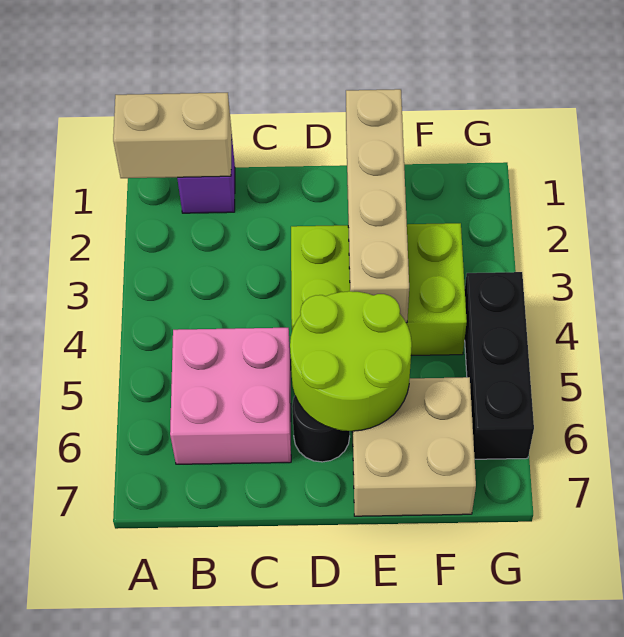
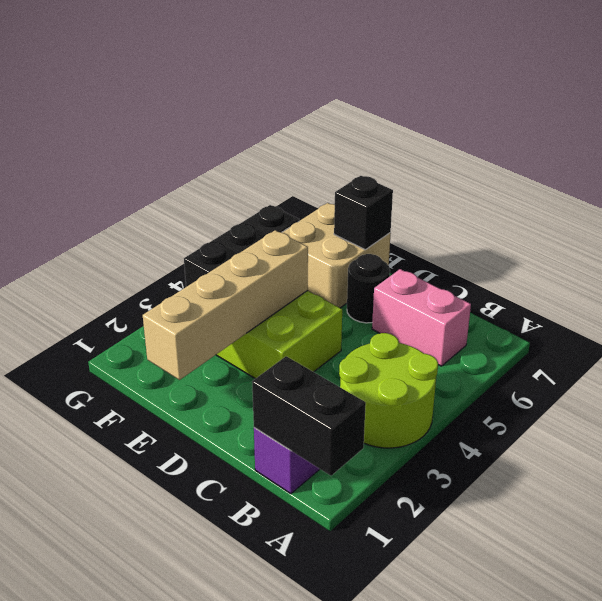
tan brick A1:B1 level 2 -> black brick A1:B1 level 2
pink brick B5:C6 level 1 -> pink brick B6:C6 level 1
lime round brick D5:E6 level 2 -> lime round brick A3:B4 level 1
none -> black brick E7 level 2

